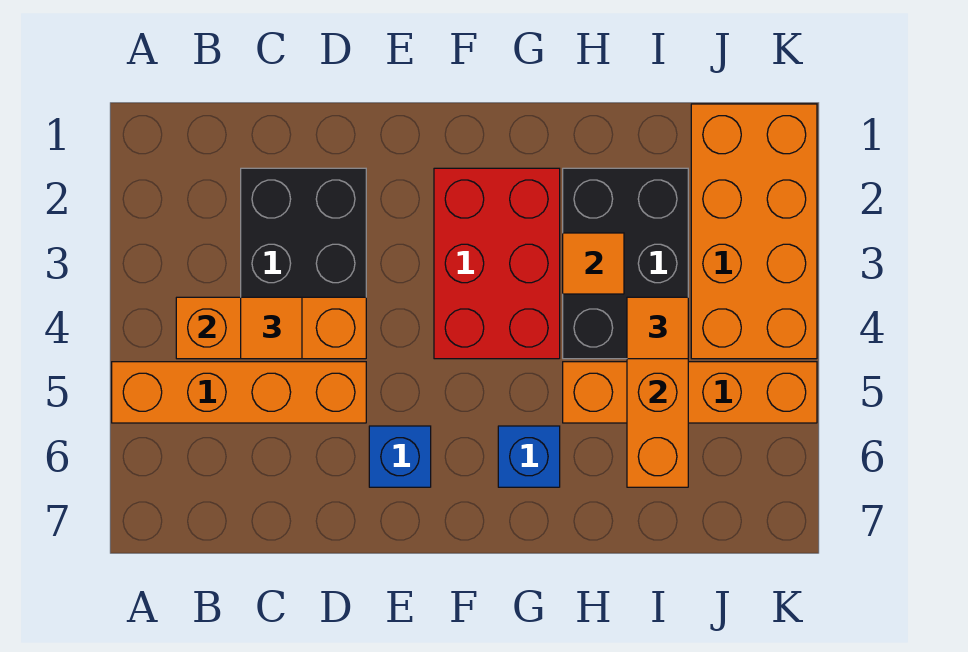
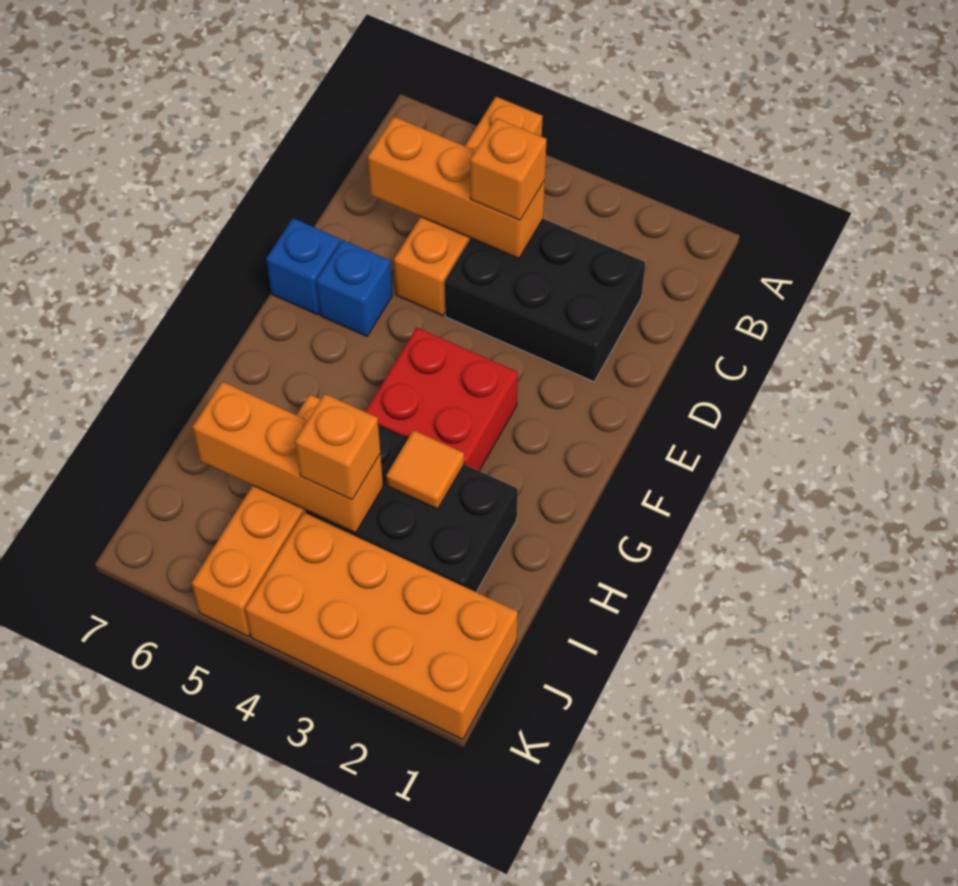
orange brick B4:D4 level 2 -> orange brick C4:C6 level 2
orange tile C4 level 3 -> orange brick C4 level 3
red brick F2:G4 level 1 -> red brick F3:G4 level 1
blue brick G6 level 1 -> blue brick E7 level 1
orange tile I4 level 3 -> orange brick I4 level 3

